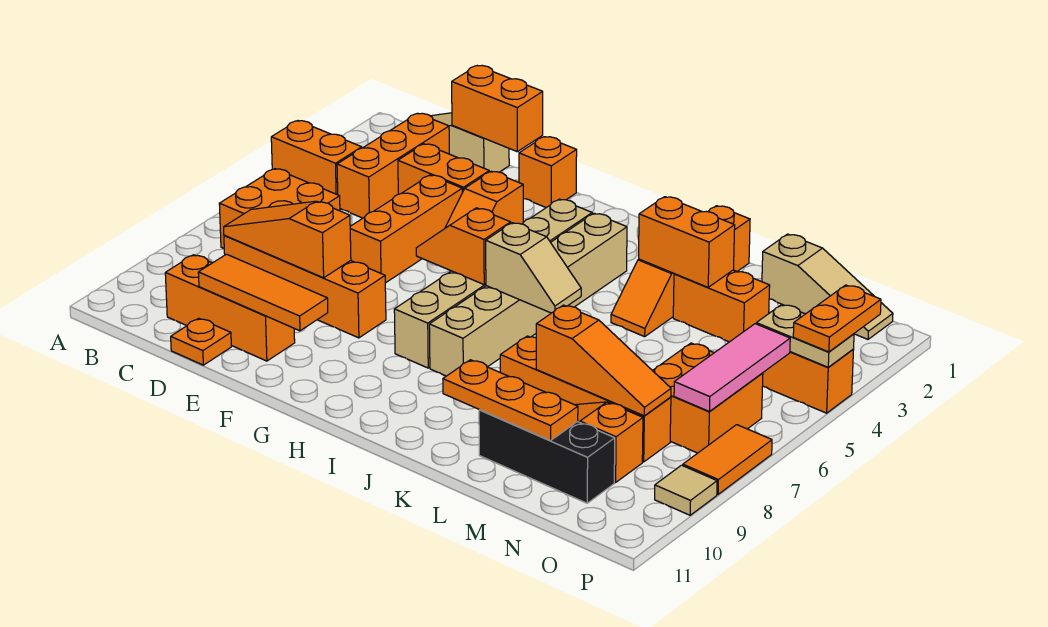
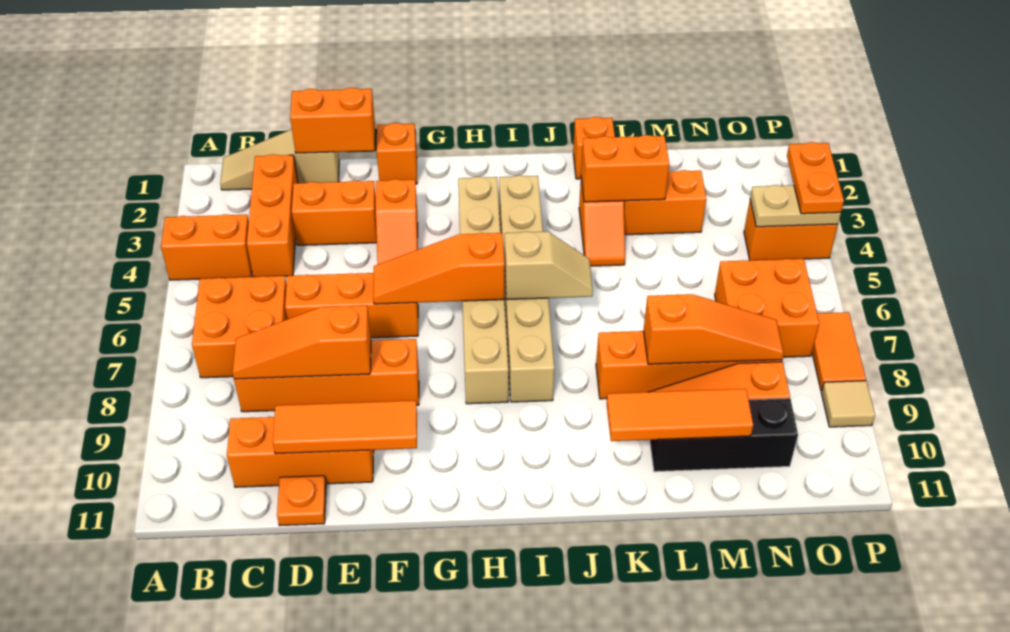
orange brick E4:E6 level 1 -> orange brick D6:F6 level 1
orange slope G6:H6 level 2 top H -> orange slope F6:H6 level 2 top H
orange plate K10:M10 level 2 -> orange tile K10:M10 level 2
tan slope M1:O1 level 1 top M -> none
pink tile O5:O7 level 2 -> none

